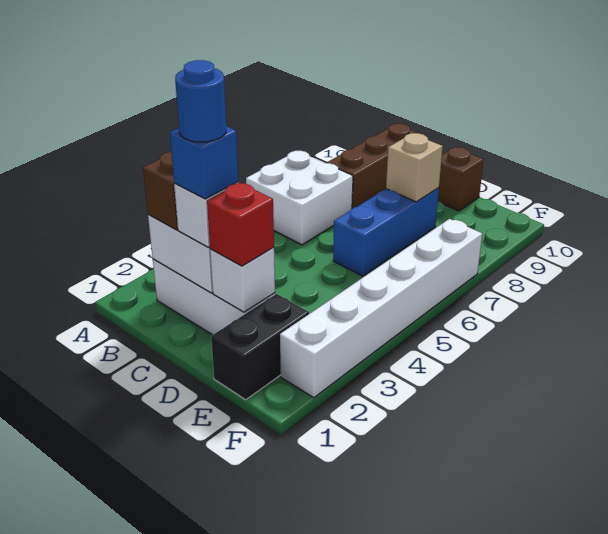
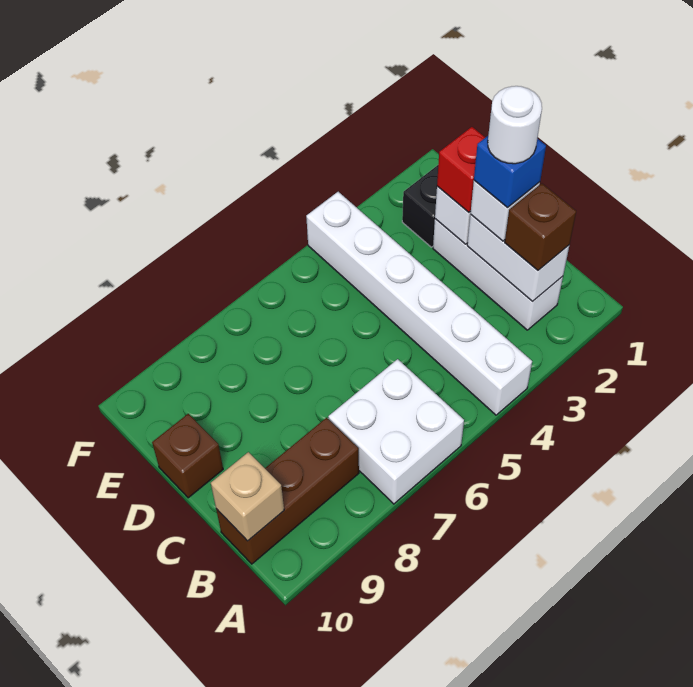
blue round brick C2 level 5 -> white round brick C2 level 5
blue brick D6:D8 level 1 -> none
tan brick D8 level 2 -> tan brick B10 level 2
white brick F2:F7 level 1 -> white brick A4:F4 level 1

